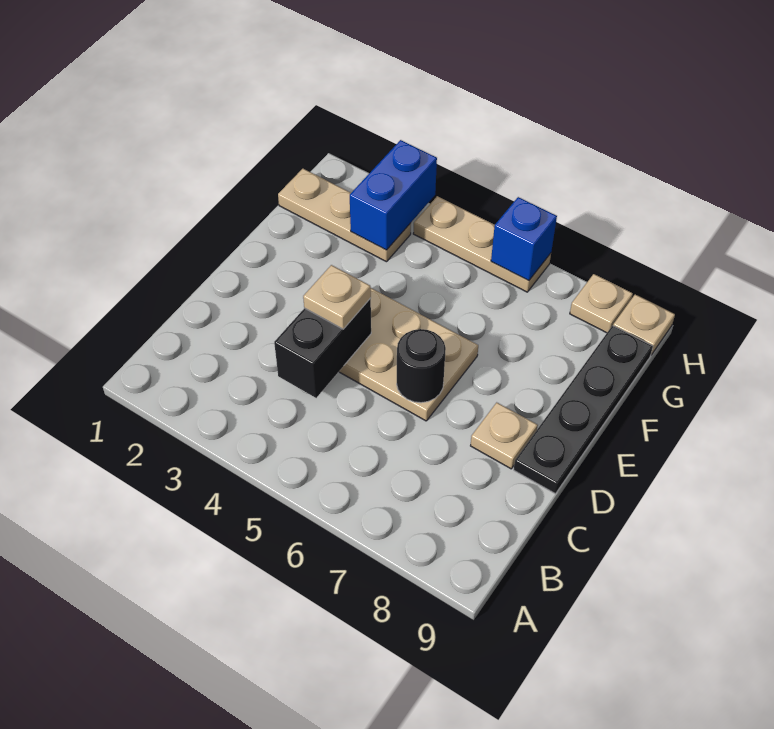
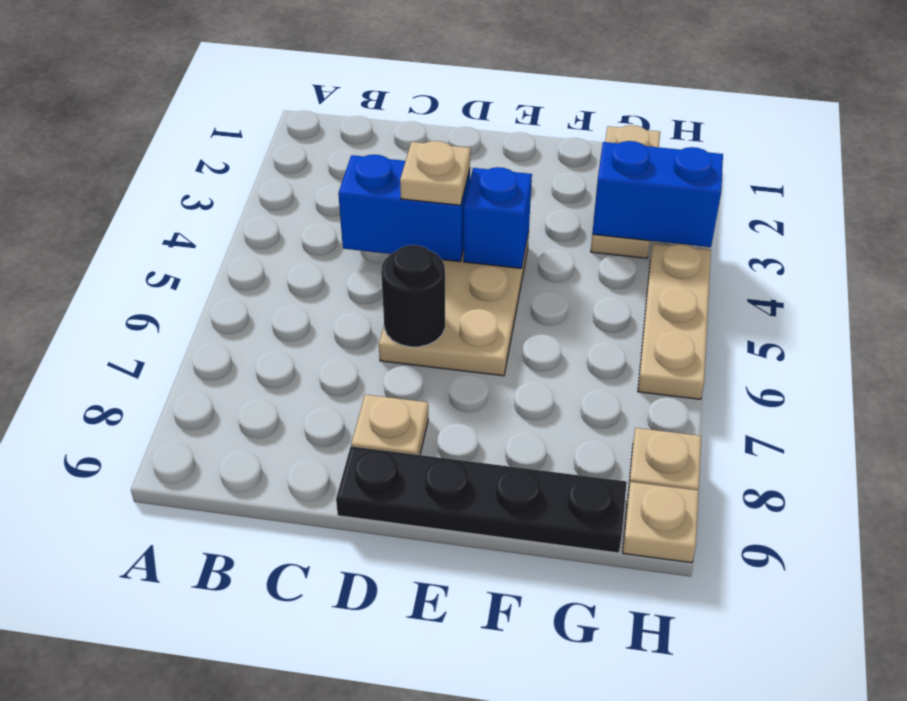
black brick C4:D4 level 2 -> blue brick C4:D4 level 2
blue brick H6 level 2 -> blue brick E4 level 2

